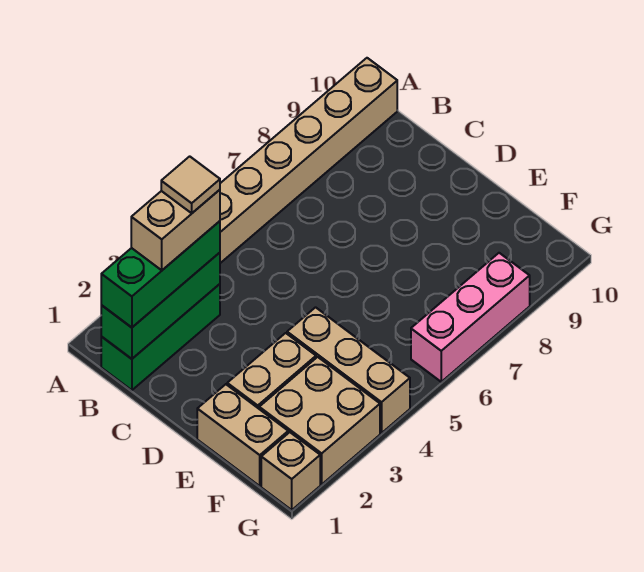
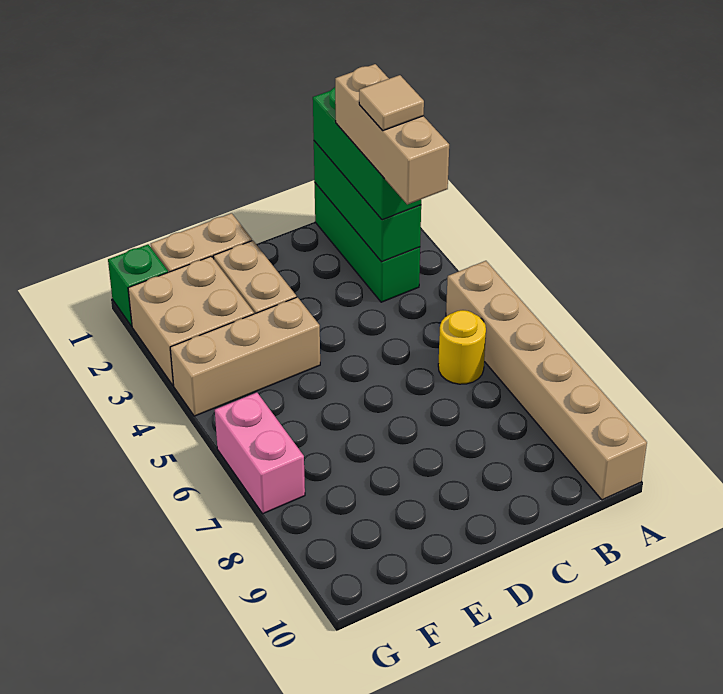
tan brick B2:B3 level 4 -> tan brick B2:B4 level 4
none -> yellow round brick B6 level 1
tan brick G1 level 1 -> green brick G1 level 1
pink brick G6:G8 level 1 -> pink brick G6:G7 level 1

